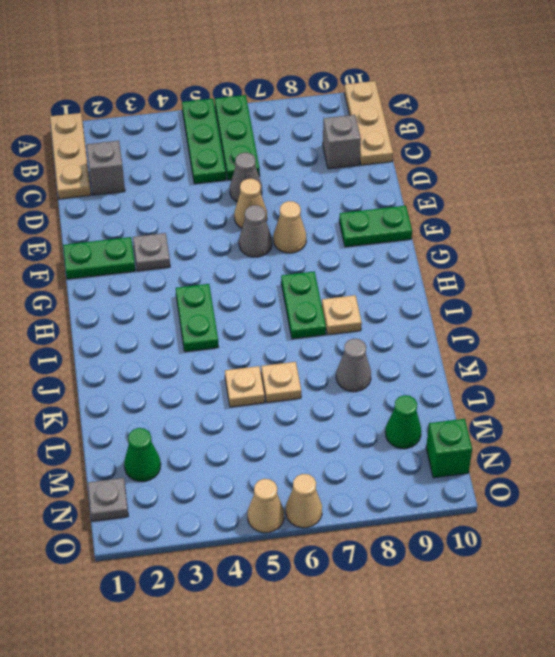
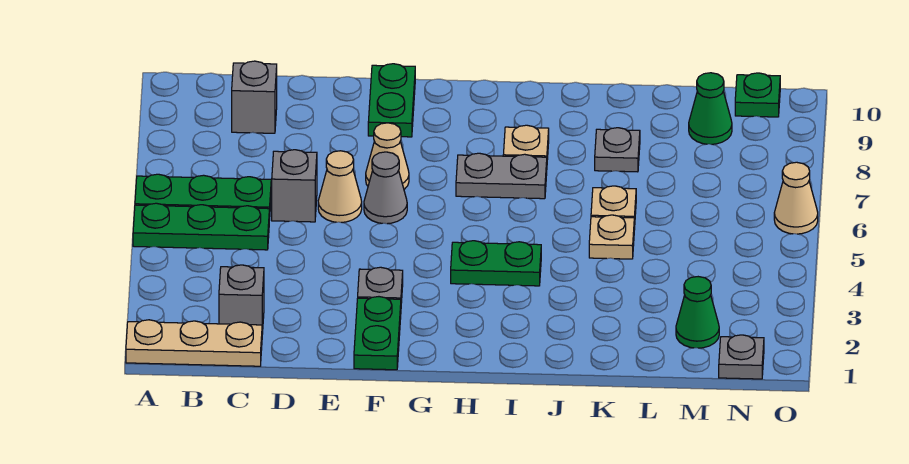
tan plate A10:C10 level 1 -> none
grey cone D6 level 1 -> grey brick D6 level 1
green plate H7:I7 level 1 -> grey plate H7:I7 level 1
grey cone K8 level 1 -> grey plate K8 level 1
green brick N10 level 1 -> green plate N10 level 1
tan cone O5 level 1 -> none

